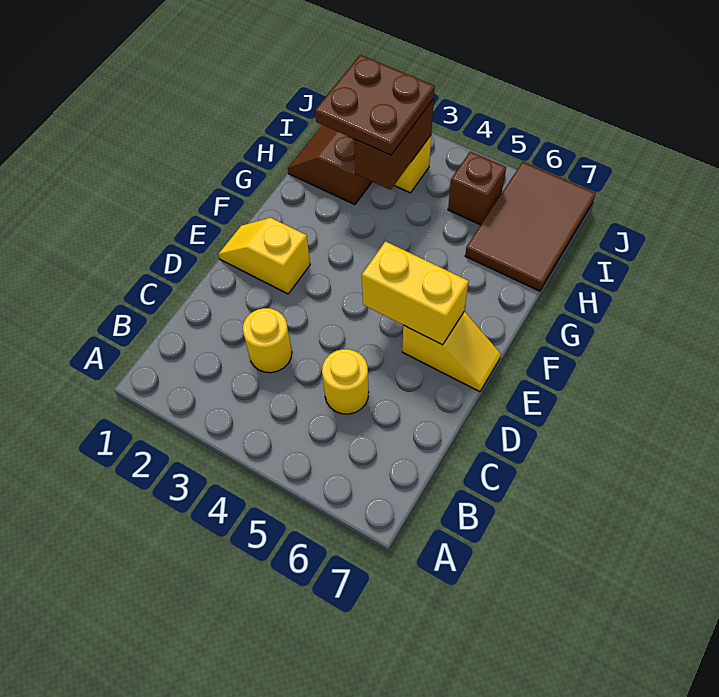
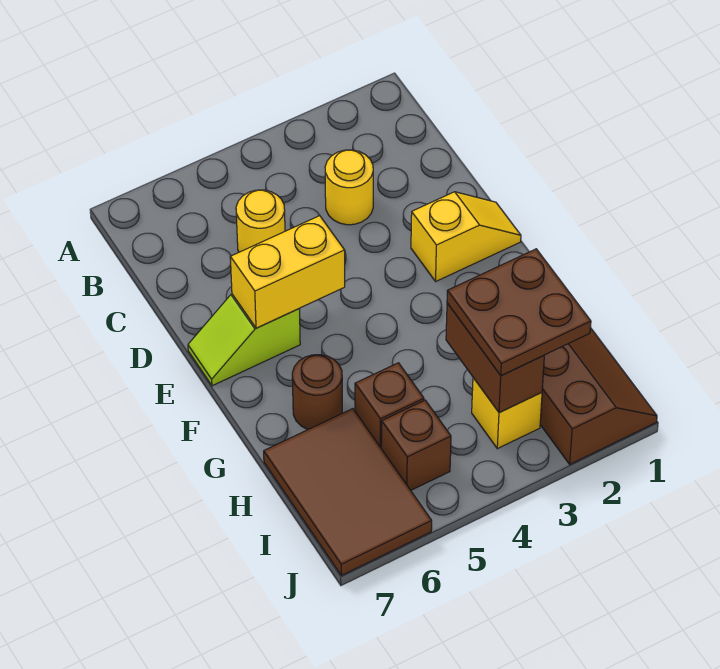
yellow slope E6:E7 level 1 top 6 -> lime slope E6:E7 level 1 top 6
none -> brown round brick G6 level 1
none -> brown brick H5 level 1

